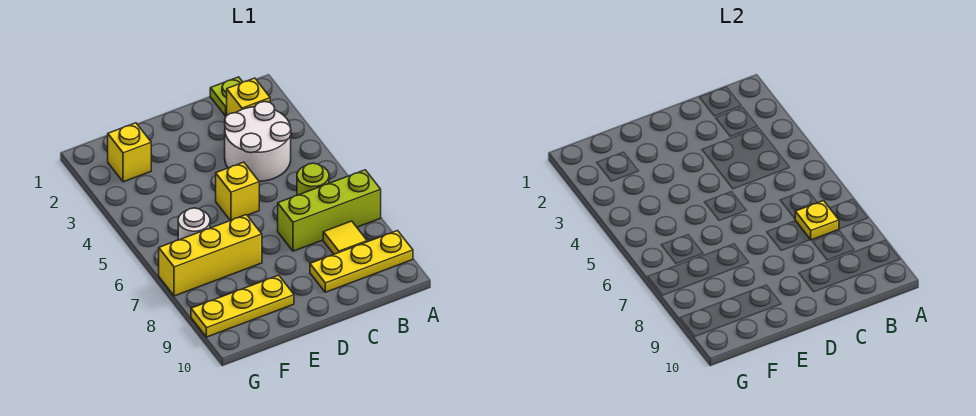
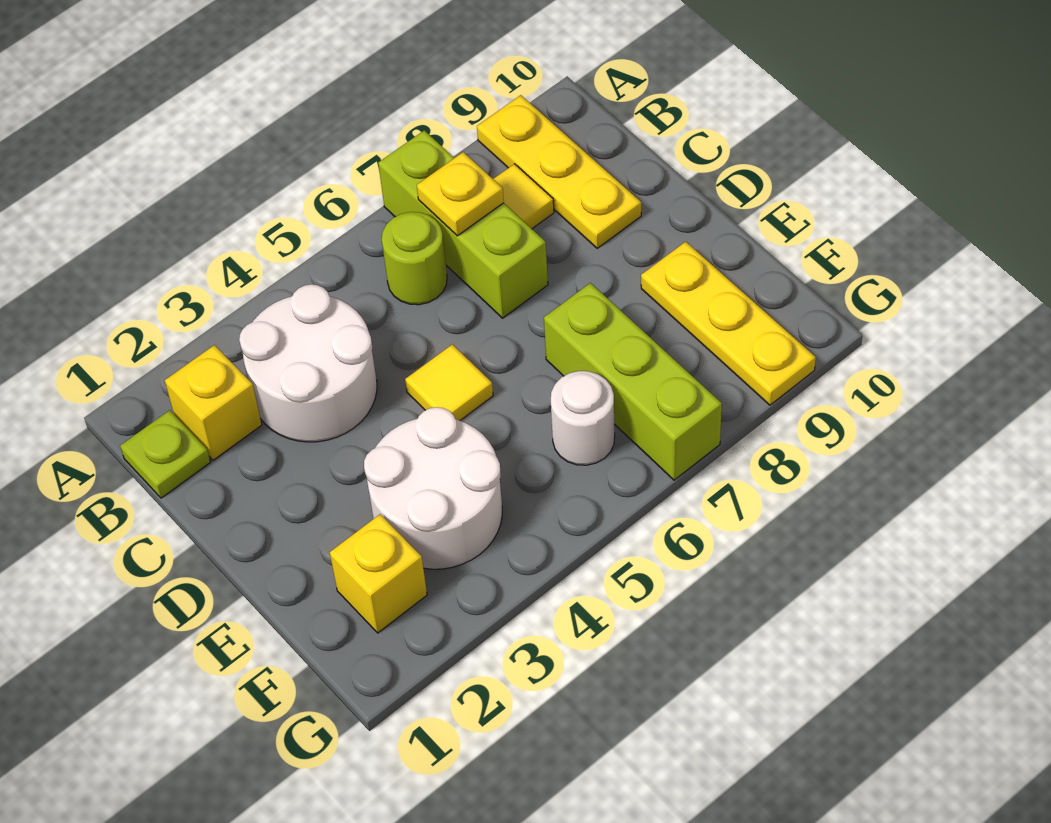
yellow brick D5 level 1 -> yellow tile D5 level 1
none -> white round brick E3:F4 level 1
yellow brick E7:G7 level 1 -> lime brick E7:G7 level 1

